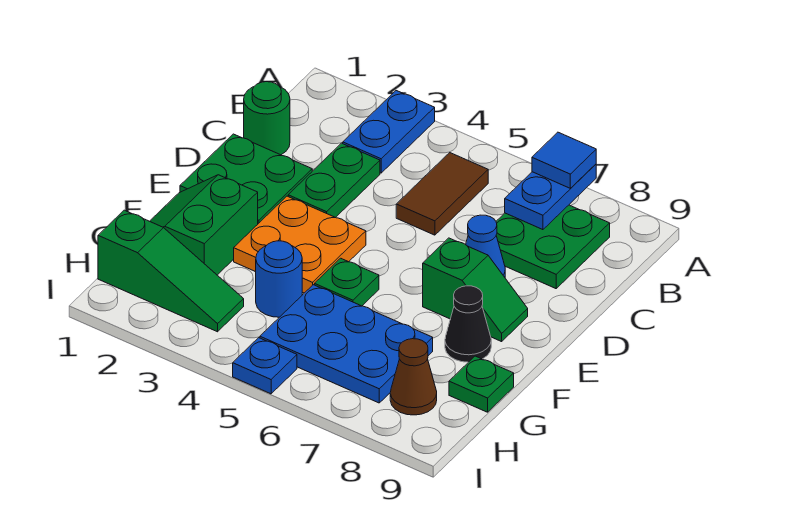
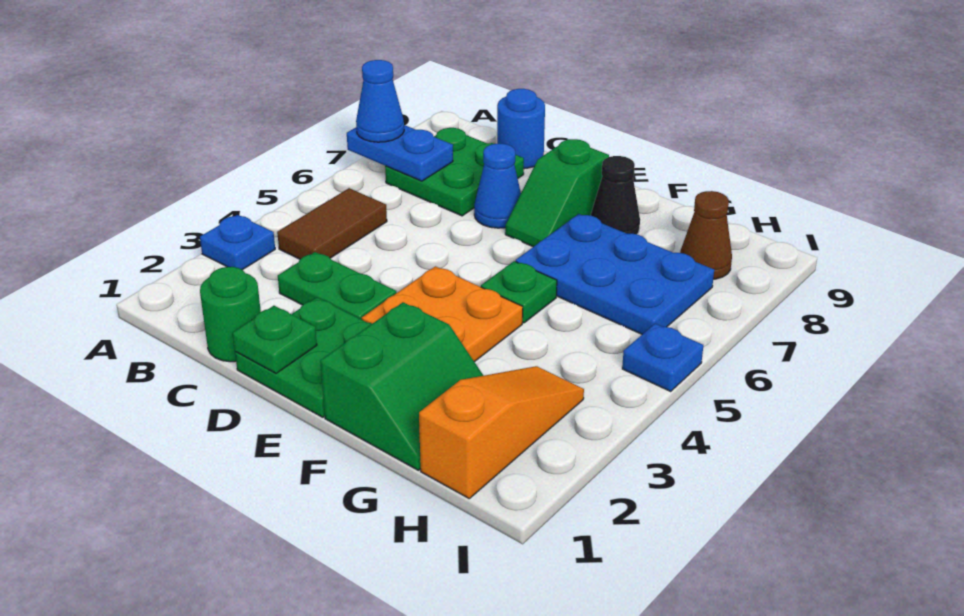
blue plate A3:B3 level 1 -> blue plate A3 level 1
blue tile A7 level 3 -> blue cone A7 level 3
brown tile B5:C5 level 1 -> brown tile B4:B5 level 1
green slope E7:E8 level 1 top 7 -> green slope E7:E8 level 1 top 8
green slope F1:G2 level 1 top 2 -> green slope F1:G2 level 1 top F
blue round brick G4 level 1 -> blue round brick C9 level 1
blue plate G5:H7 level 1 -> blue plate F6:H7 level 1
green plate G9 level 1 -> green plate D1 level 2
green slope H1:H3 level 1 top 1 -> orange slope H1:H3 level 1 top 1

